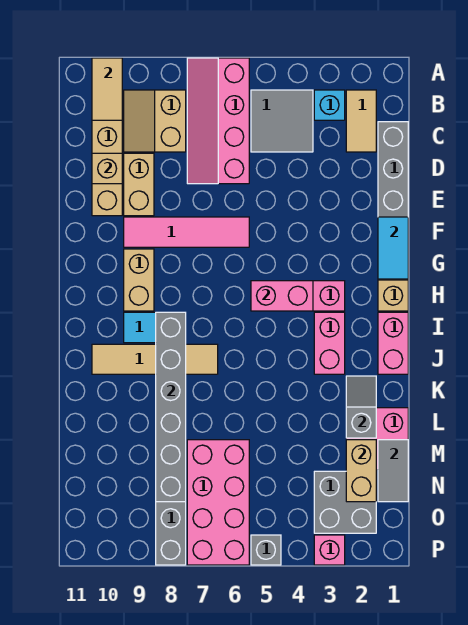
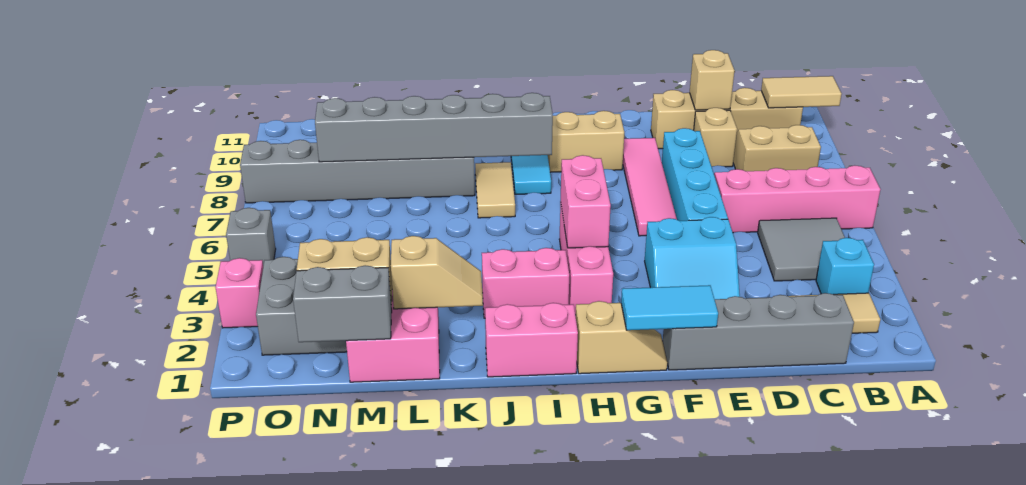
tan brick D9:E9 level 1 -> tan brick D9 level 1
none -> cyan slope E3:F4 level 1 top 4
none -> cyan brick E5:E8 level 1
tan tile J7:J10 level 1 -> tan tile J7:J8 level 1
grey slope K2:L2 level 2 top L -> tan slope K2:L2 level 2 top L
grey tile M1:N1 level 2 -> grey brick M1:N1 level 2
pink brick M6:P7 level 1 -> none

